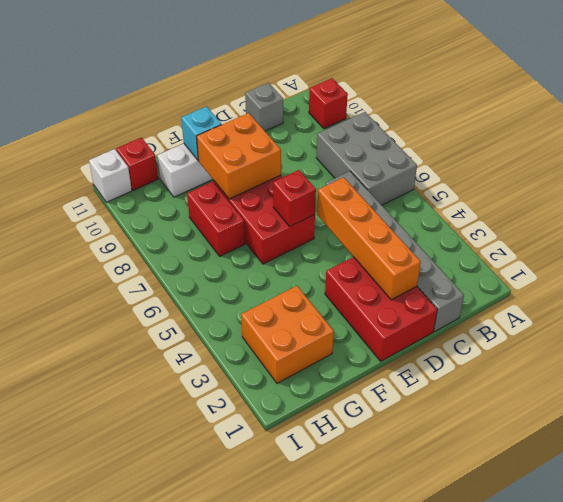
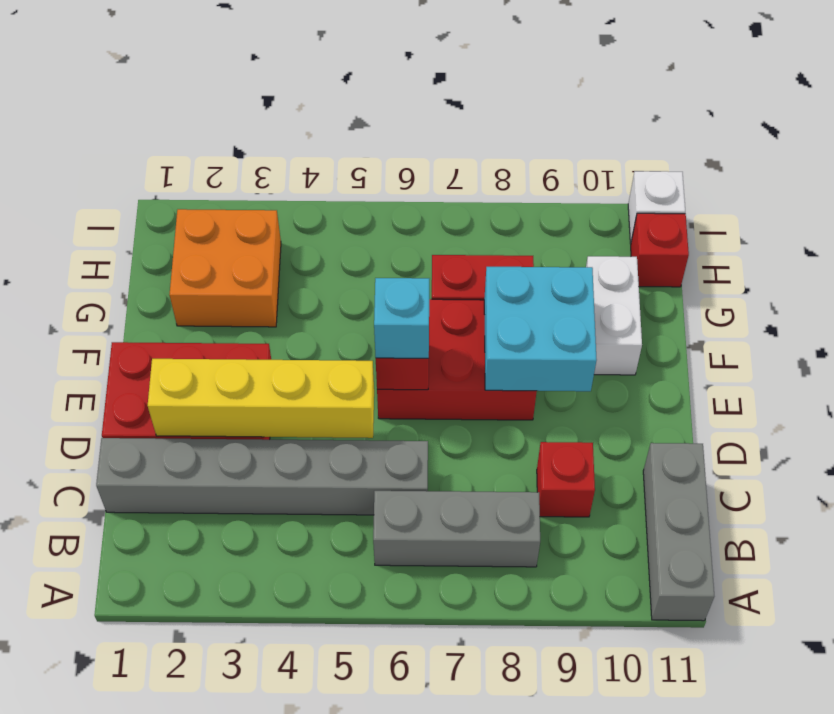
grey brick A6:B8 level 1 -> grey brick B6:B8 level 1
red brick A10 level 1 -> red brick C9 level 1
grey brick C11 level 1 -> grey brick A11:C11 level 1
orange brick D2:D5 level 2 -> yellow brick D2:D5 level 2
orange brick E8:F9 level 2 -> cyan brick E8:F9 level 2
cyan brick F10 level 2 -> cyan brick E6 level 3

